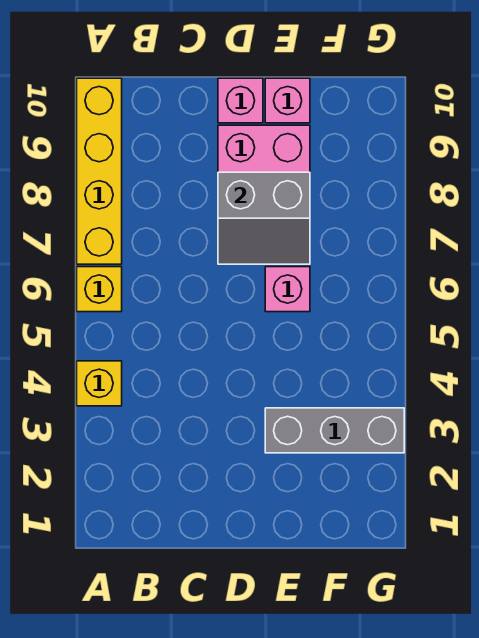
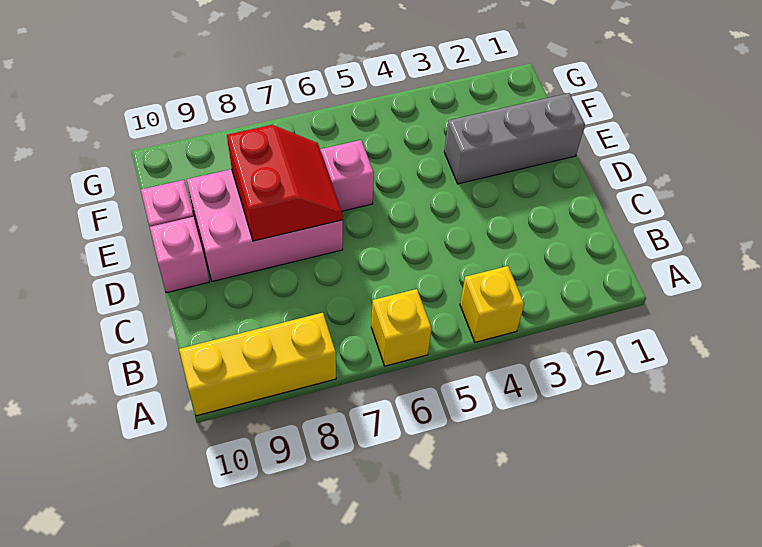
yellow brick A7:A10 level 1 -> yellow brick A8:A10 level 1
grey slope D7:E8 level 2 top 8 -> red slope D7:E8 level 2 top 8
grey brick E3:G3 level 1 -> grey brick E1:E3 level 1

